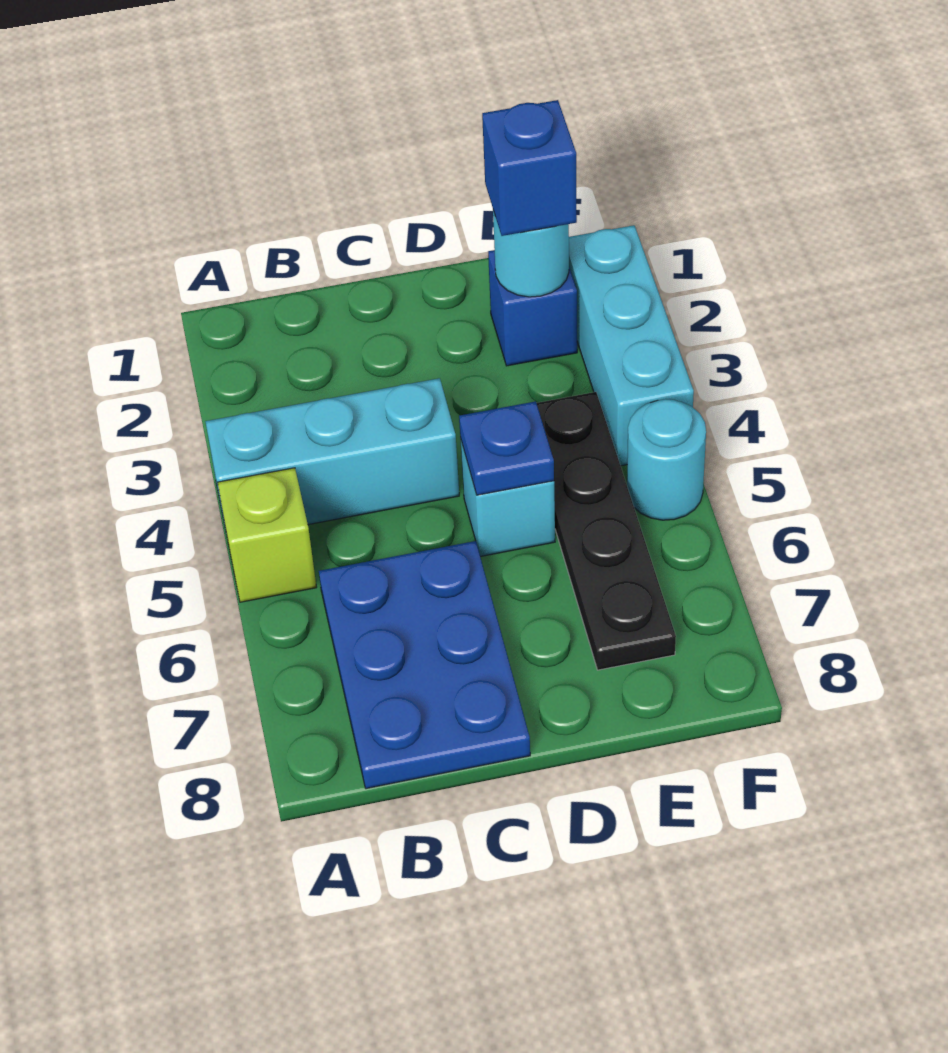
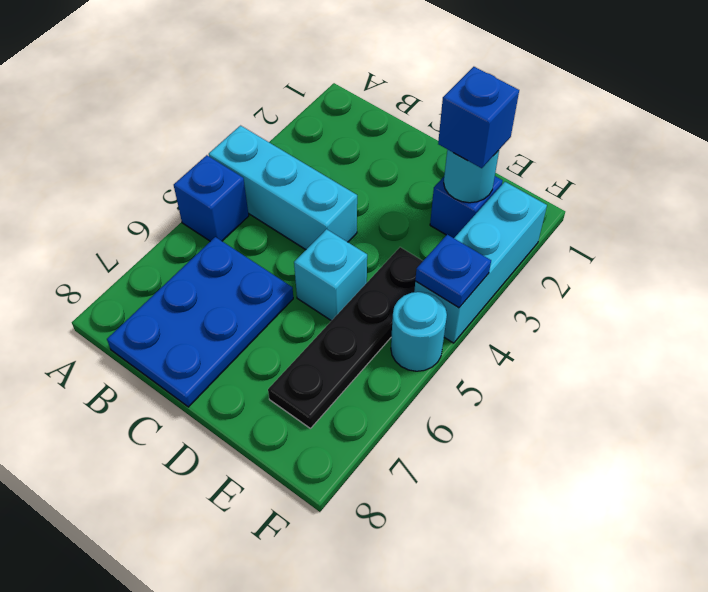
lime brick A5 level 1 -> blue brick A5 level 1
blue plate D5 level 2 -> blue plate F4 level 2

